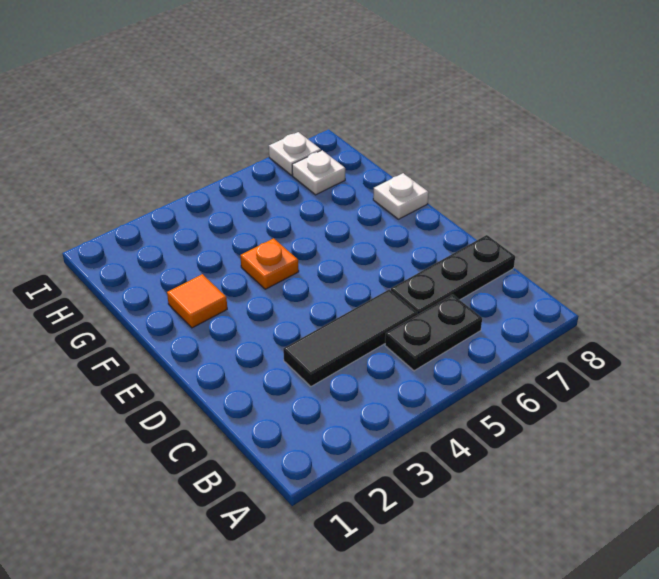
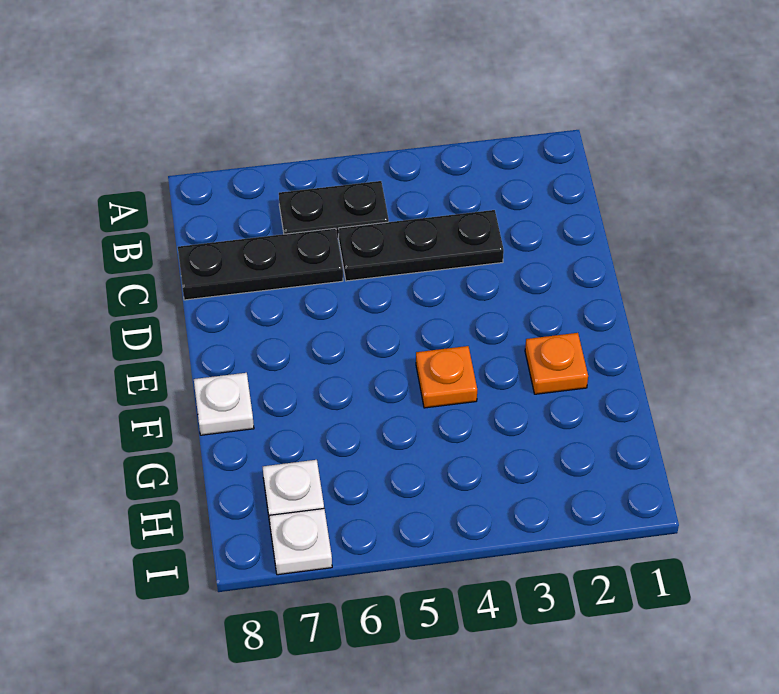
black tile C3:C5 level 1 -> black plate C3:C5 level 1
orange tile F2 level 1 -> orange plate F2 level 1

